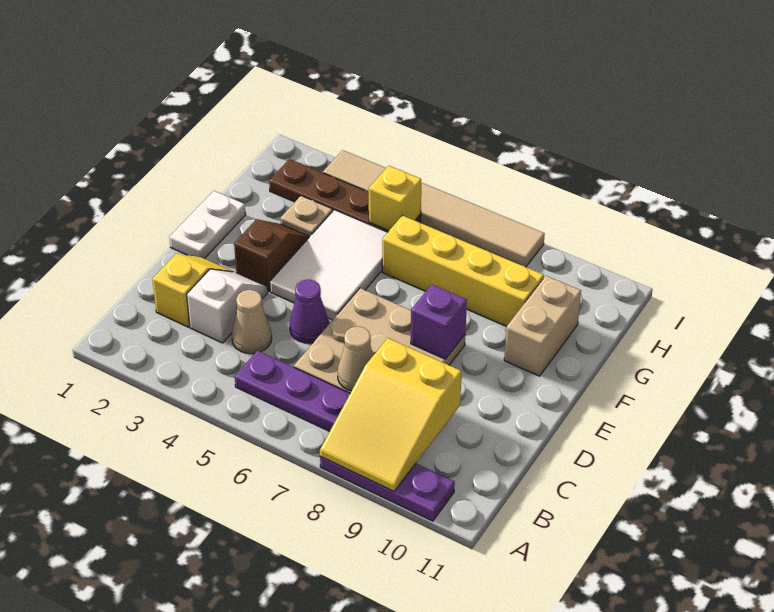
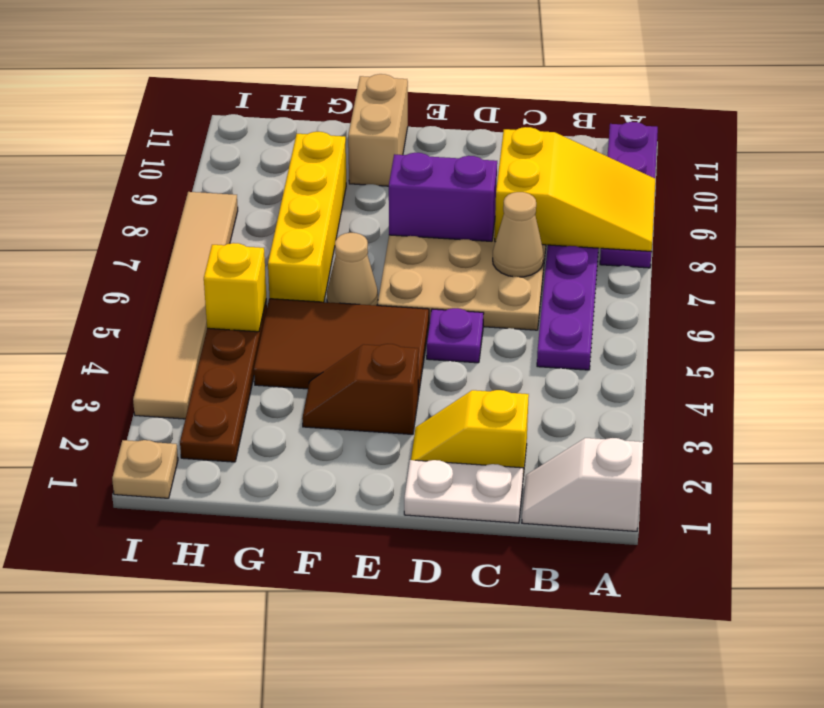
purple plate A8:A10 level 1 -> purple plate A8:A11 level 1
white slope C3:D3 level 1 top C -> white slope A1:B1 level 1 top A
tan cone C4 level 1 -> tan cone F6 level 1
purple cone D5 level 1 -> purple plate D5 level 1
white plate E1:F1 level 1 -> white plate C1:D1 level 1
white tile E4:G5 level 1 -> brown tile E4:G5 level 1
purple brick E8 level 2 -> purple brick D8:E8 level 2
tan brick F10:G10 level 1 -> tan brick F10:F11 level 1
tan plate G3 level 1 -> tan plate I1 level 1

